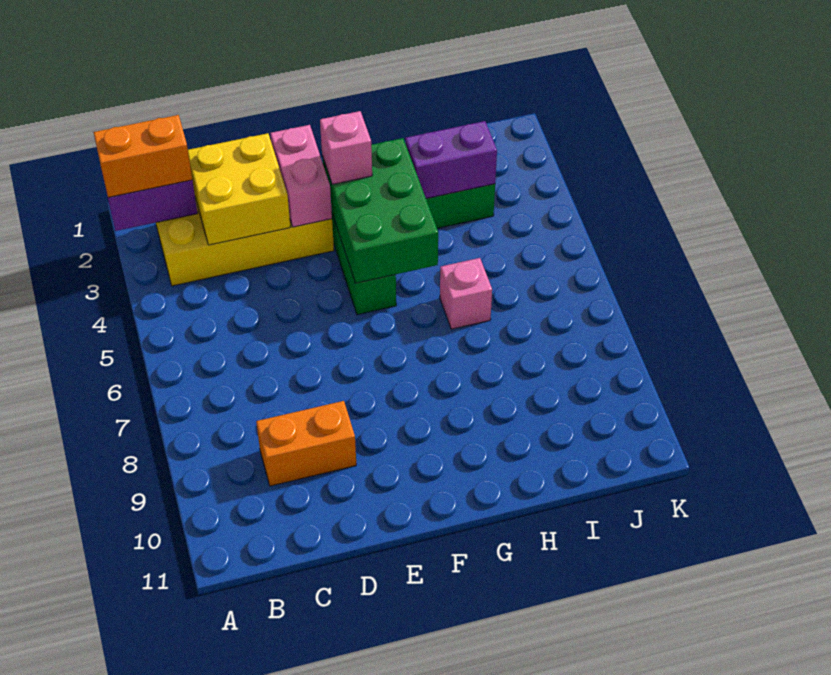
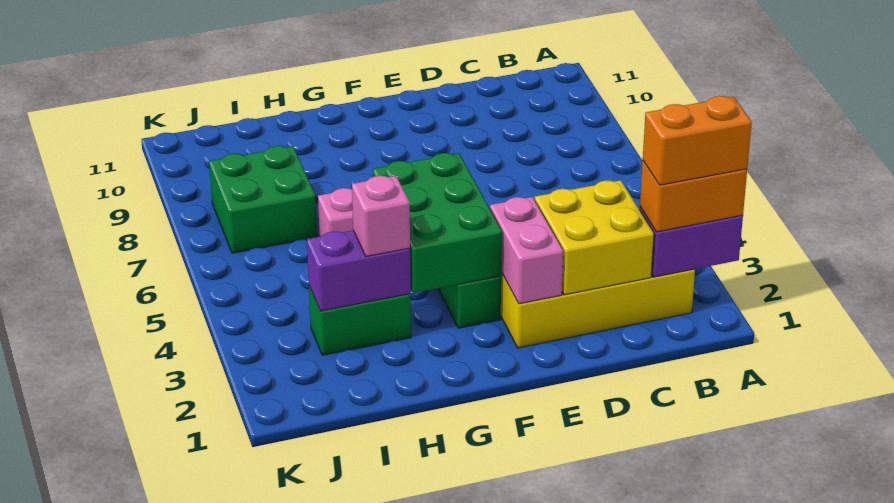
orange brick C9:D9 level 1 -> orange brick A2:B2 level 4
pink brick F3 level 3 -> pink brick H3 level 3
none -> green brick I7:J8 level 1

